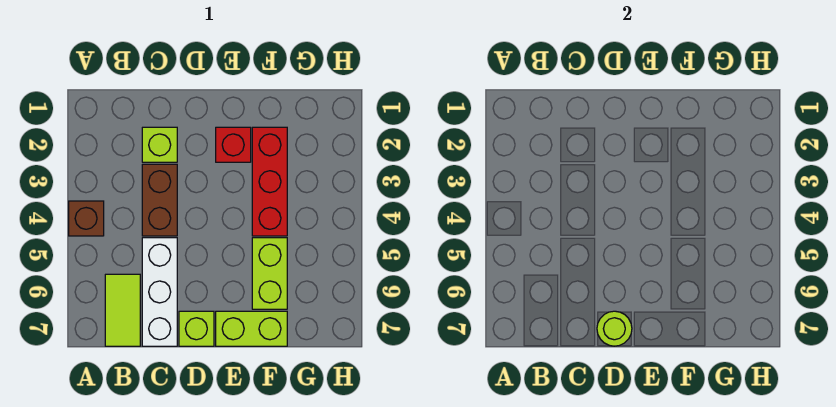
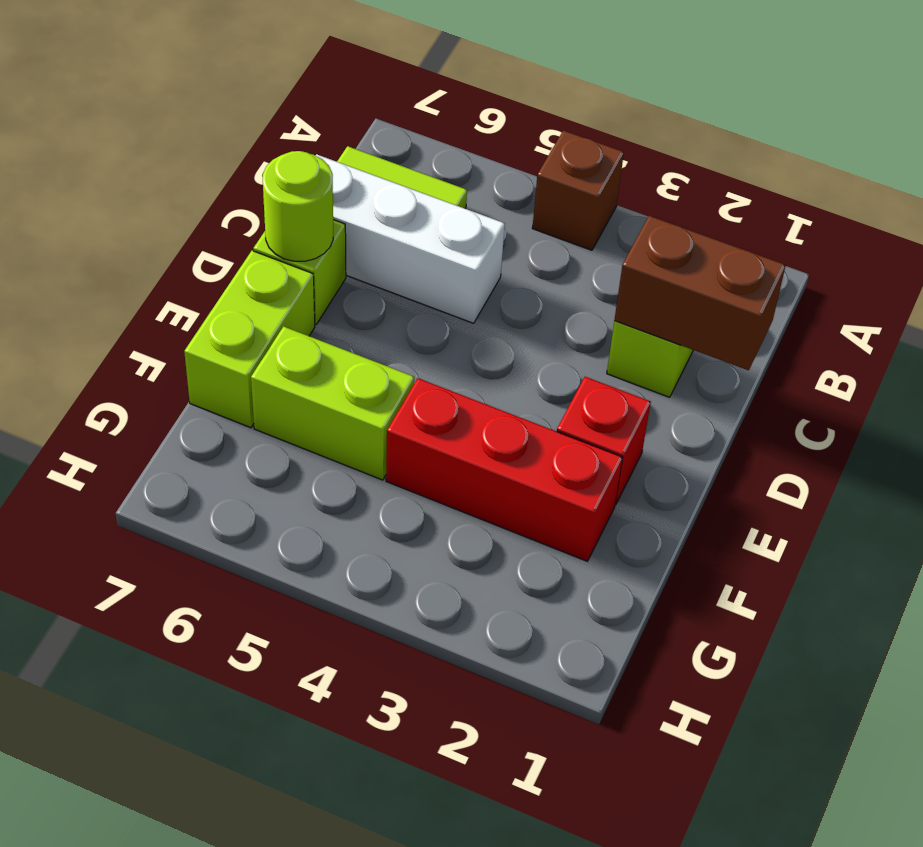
brown brick C3:C4 level 1 -> brown brick C1:C2 level 2

